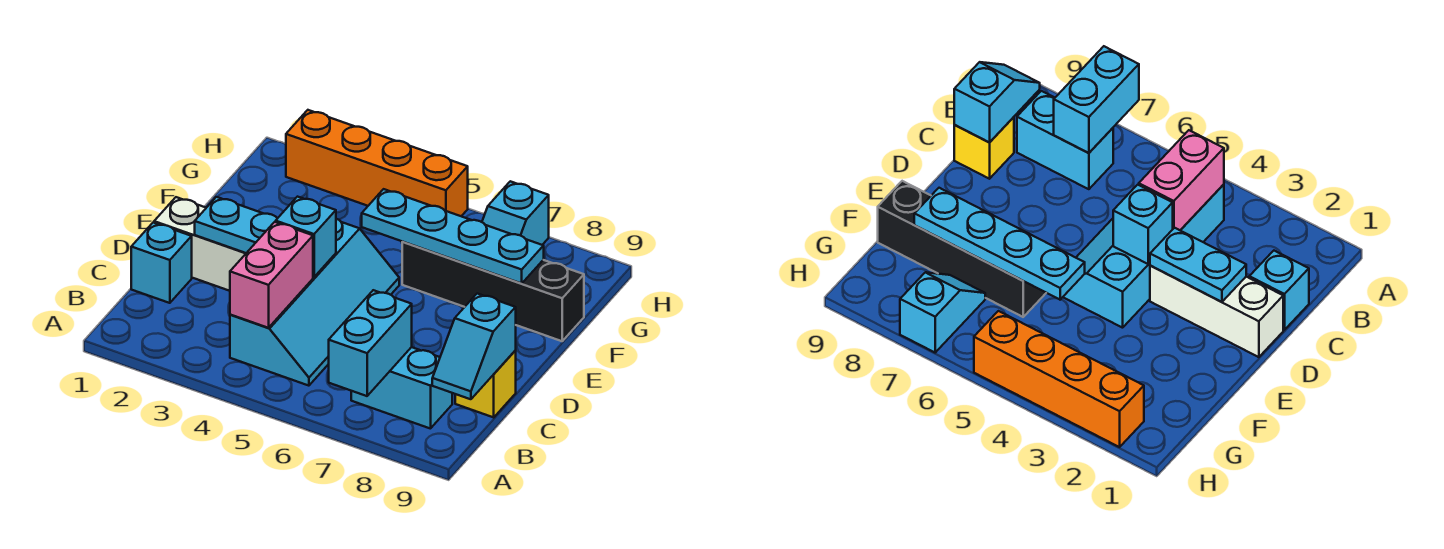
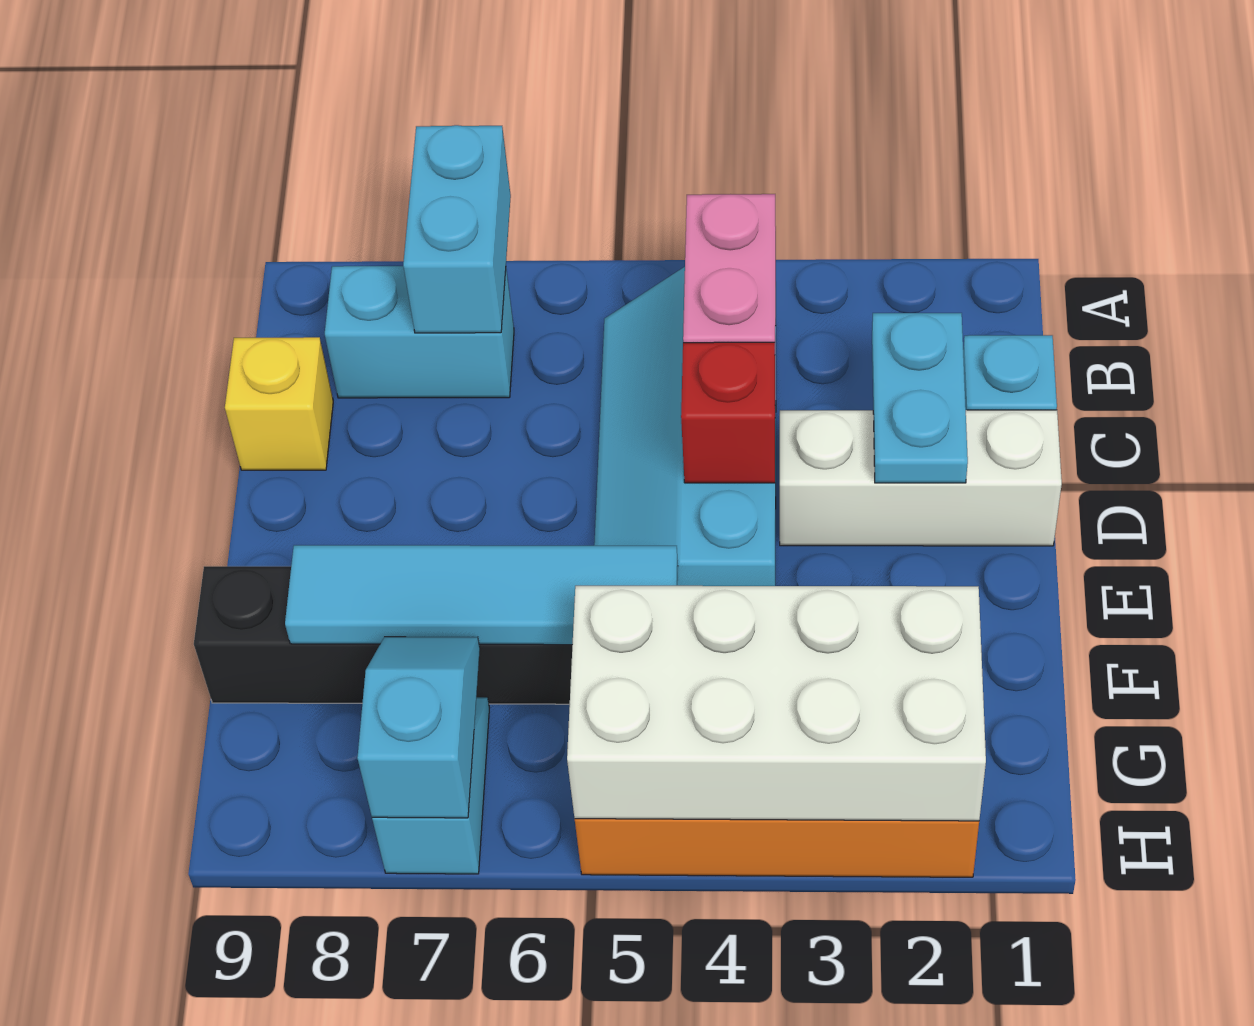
cyan slope B9:C9 level 2 top C -> cyan slope G7:H7 level 2 top H
cyan plate D2:D3 level 2 -> cyan plate C2:D2 level 2
cyan brick D4 level 2 -> red brick D4 level 2
cyan plate F5:F8 level 2 -> cyan tile F5:F8 level 2
none -> white brick G2:H5 level 2

